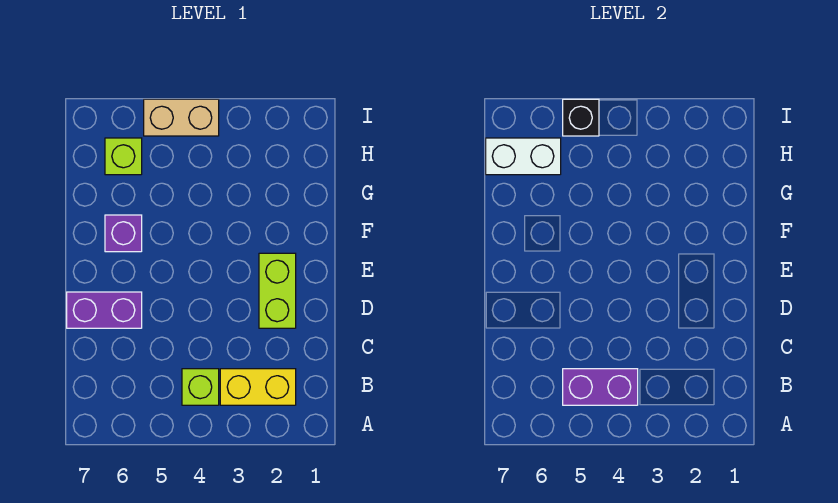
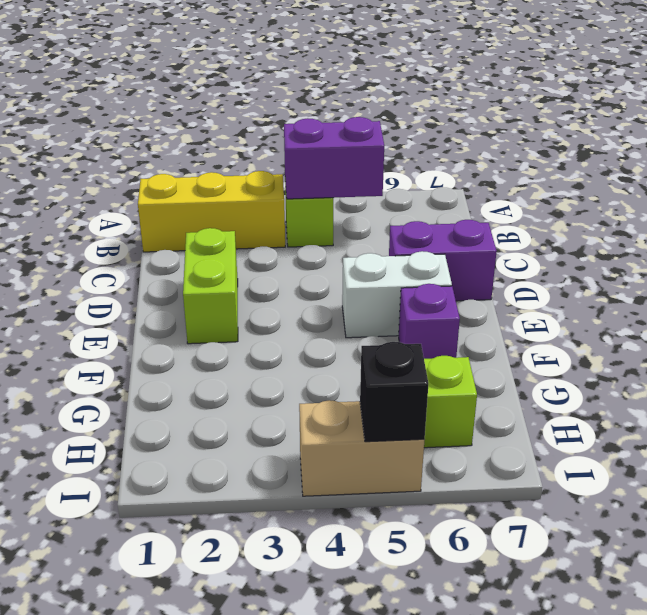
yellow brick B2:B3 level 1 -> yellow brick B1:B3 level 1
white brick H6:H7 level 2 -> white brick E5:E6 level 1

